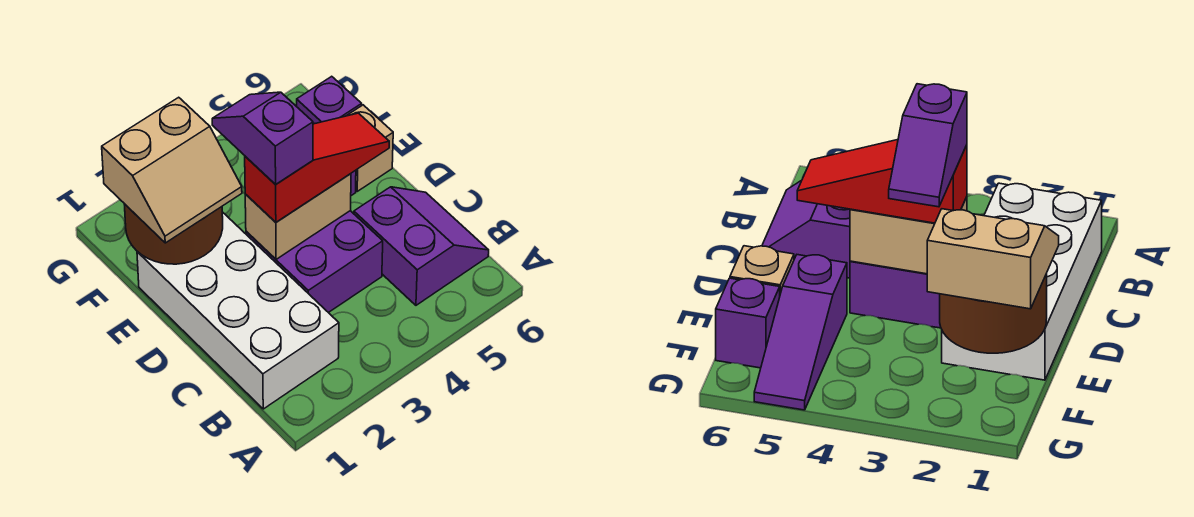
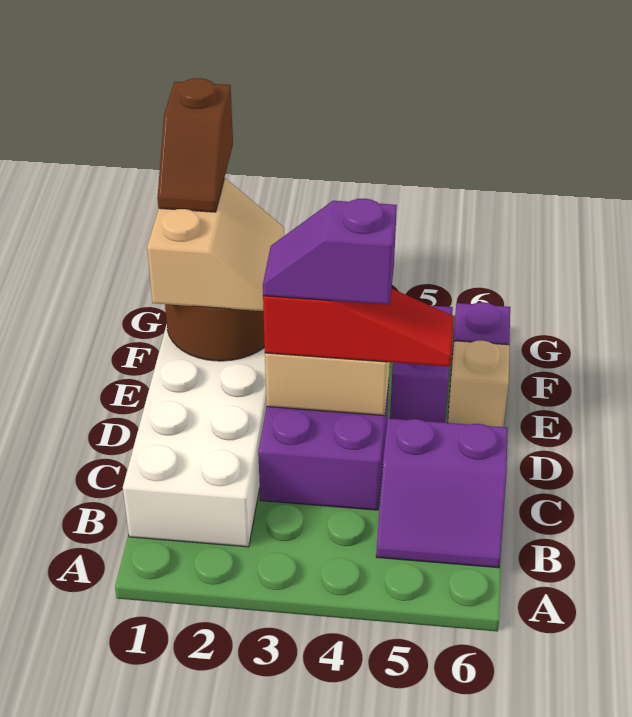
purple slope B5:C6 level 1 top 5 -> purple slope B5:C6 level 1 top C
purple slope D3:E3 level 4 top D -> purple slope D3:D4 level 4 top 4
tan slope E1:F2 level 3 top F -> tan slope E1:F2 level 3 top 1
none -> brown slope F1:G1 level 4 top G

